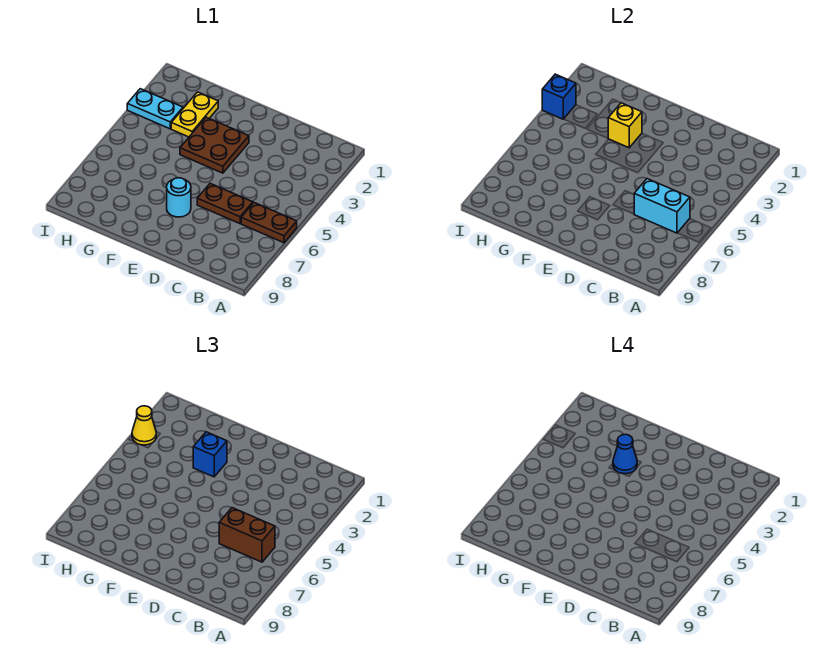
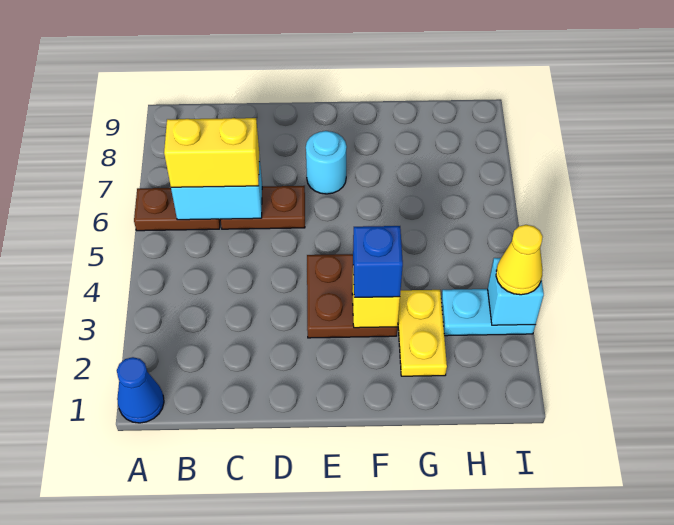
brown brick B6:C6 level 3 -> yellow brick B6:C6 level 3
blue cone F3 level 4 -> blue cone A1 level 1
blue brick I3 level 2 -> cyan brick I3 level 2

